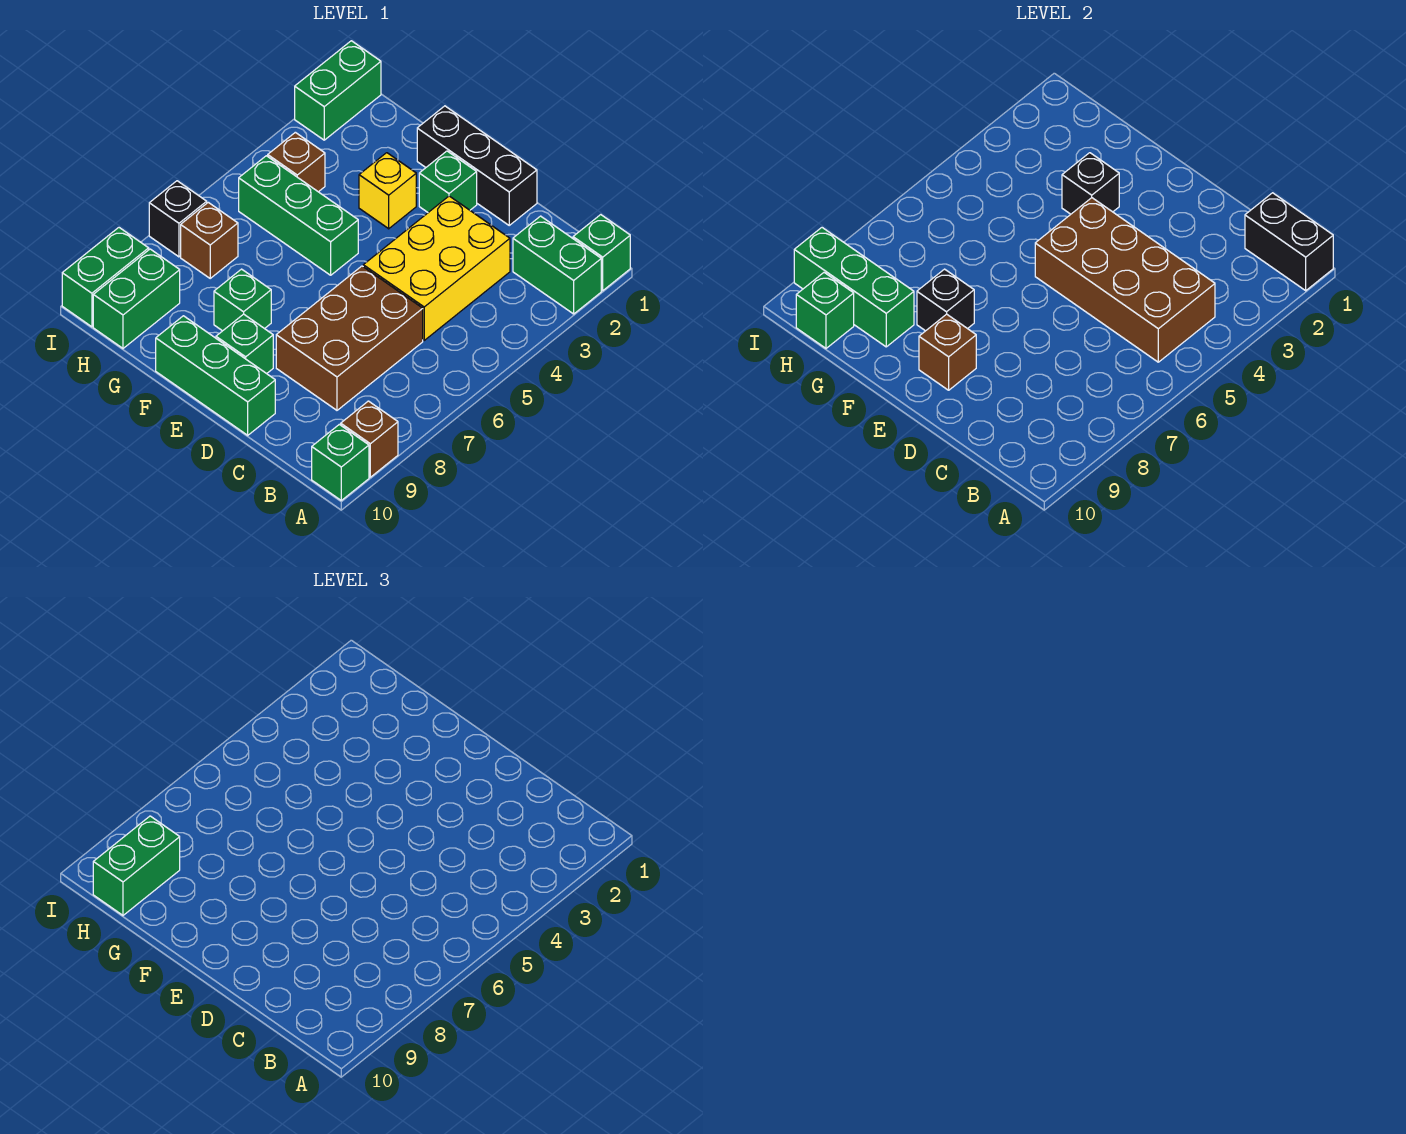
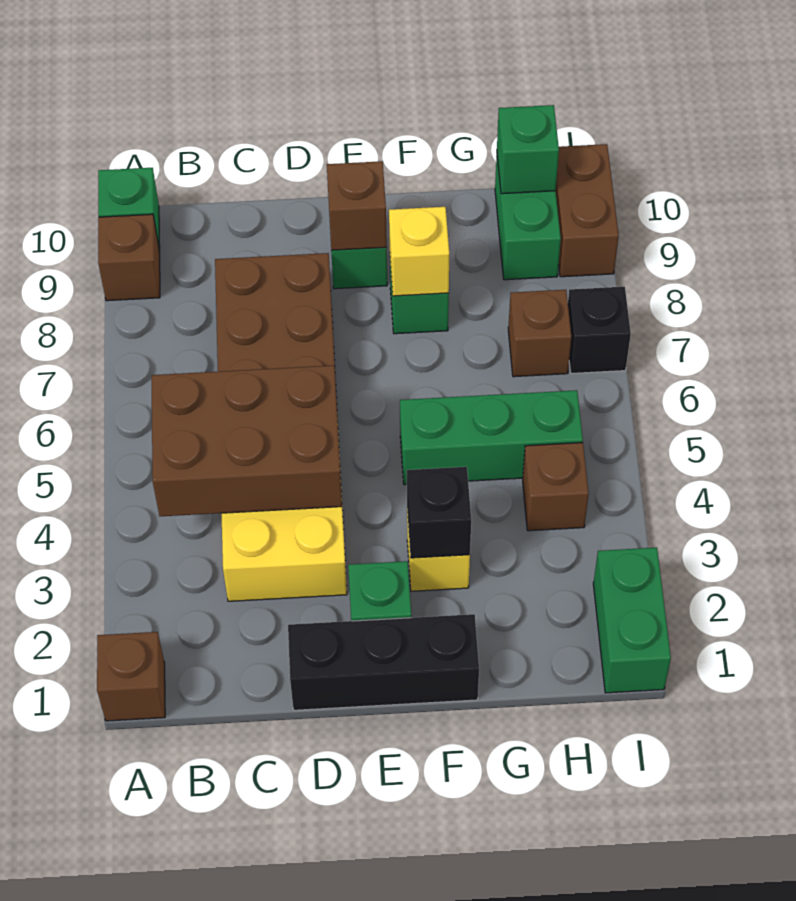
green brick A1 level 1 -> brown brick A1 level 1
black brick A1:B1 level 2 -> none
green brick A2:B2 level 1 -> none
brown brick B4:E5 level 2 -> brown brick B4:D5 level 2
green brick D10:F10 level 1 -> none
black brick F8 level 2 -> yellow brick F8 level 2
green brick G9:I9 level 2 -> none
green brick H9:H10 level 3 -> none
green brick I9:I10 level 1 -> brown brick I9:I10 level 1

